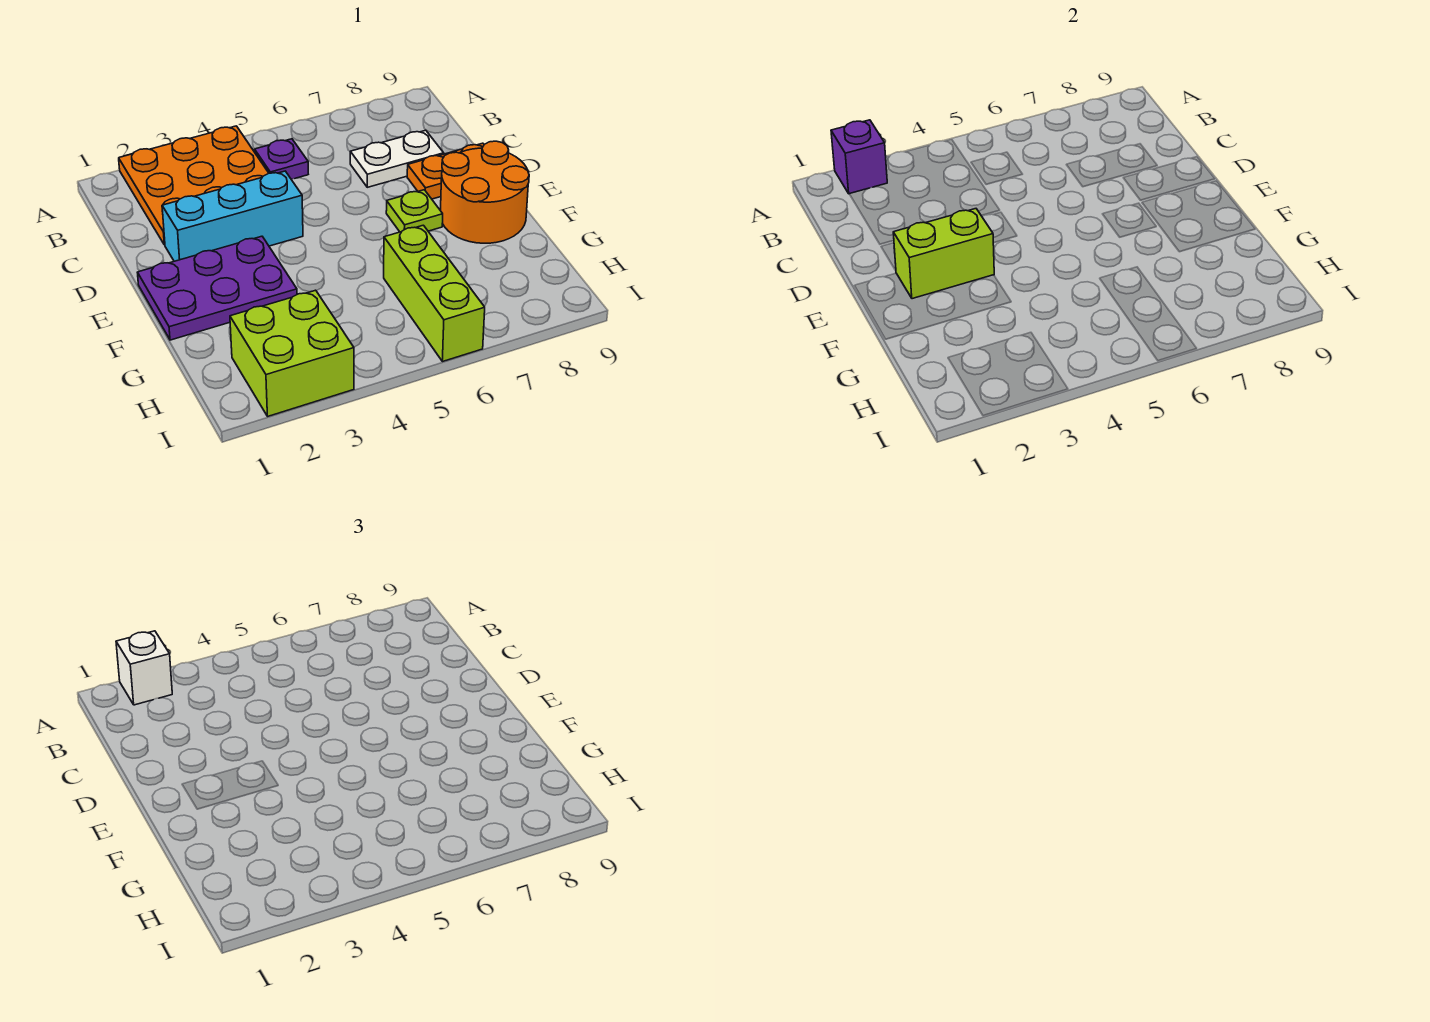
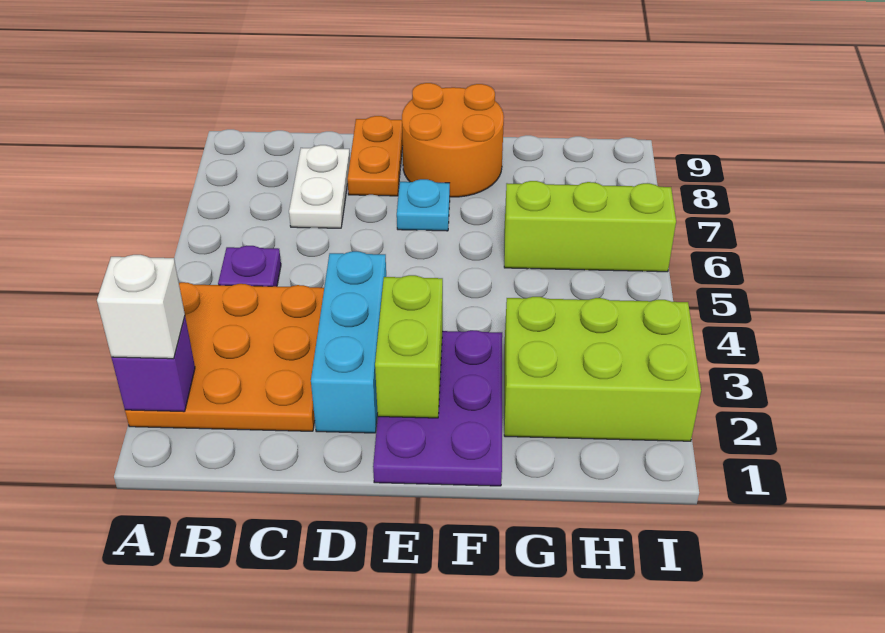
lime plate E7 level 1 -> cyan plate E7 level 1
lime brick H2:I3 level 1 -> lime brick G2:I3 level 1

